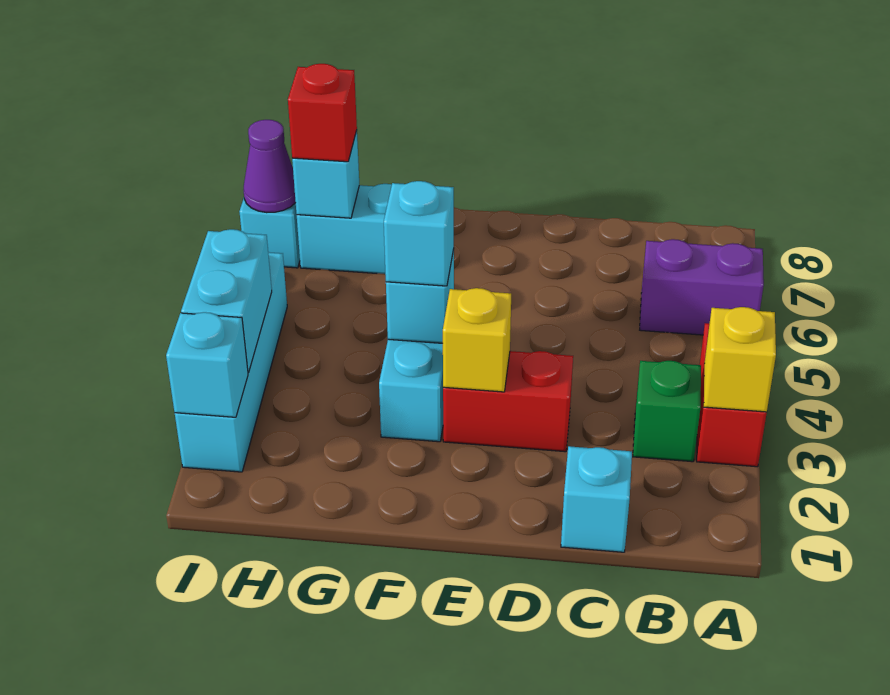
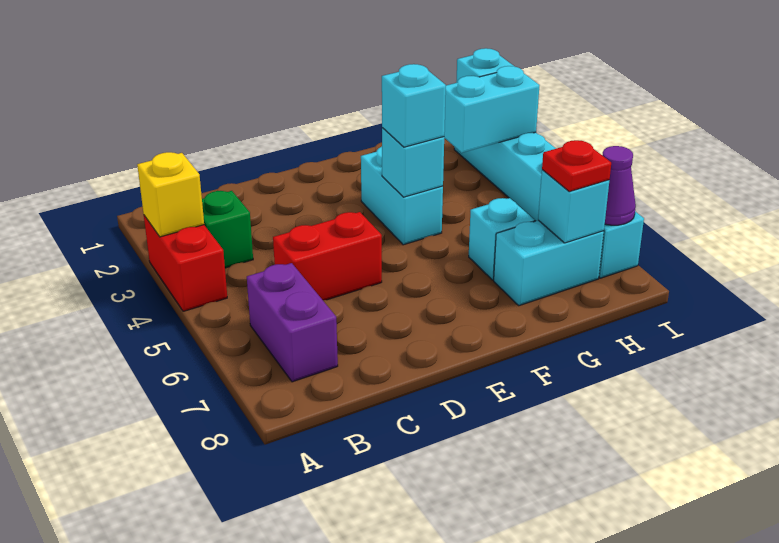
purple brick A6:B6 level 1 -> purple brick B6:B7 level 1
cyan brick C1 level 1 -> cyan brick G6 level 1
red brick D3:E3 level 1 -> red brick C5:D5 level 1
yellow brick E3 level 2 -> none
red brick H7 level 3 -> red plate H7 level 3
cyan brick I3:I4 level 2 -> cyan brick H3:I3 level 2

